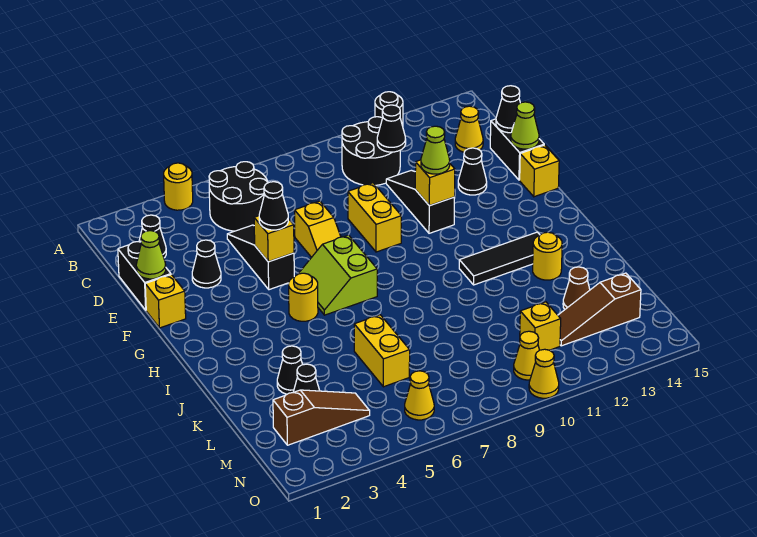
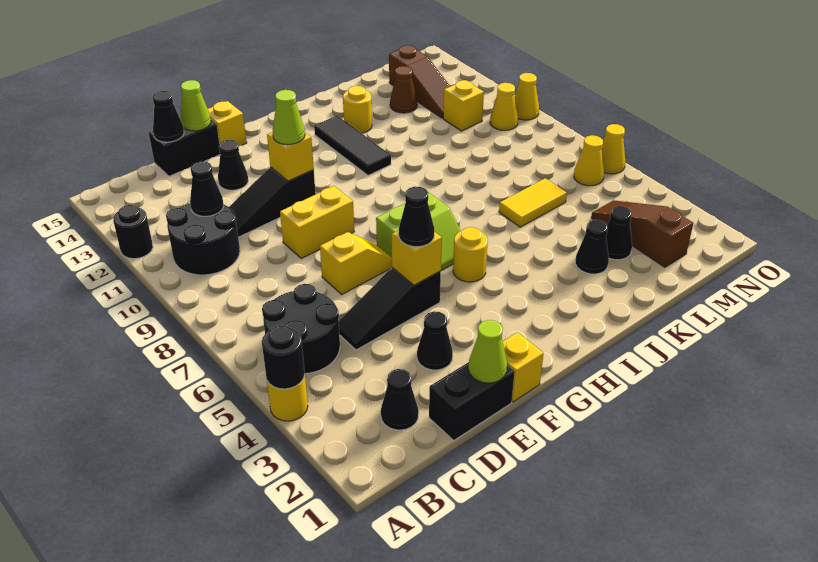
none -> black round brick A4 level 2
yellow cone C14 level 1 -> yellow cone O6 level 1
yellow brick K6:L6 level 1 -> yellow tile K6:L6 level 1

